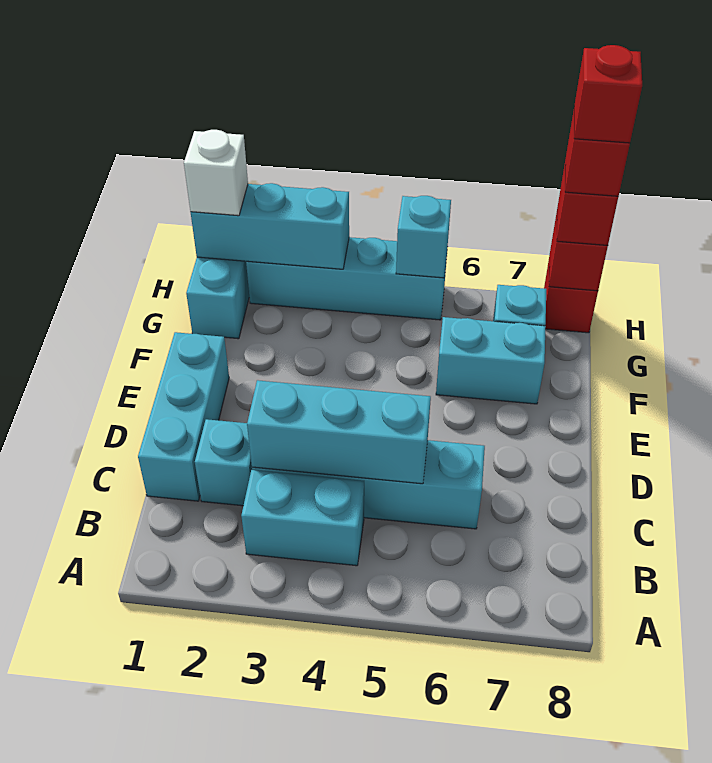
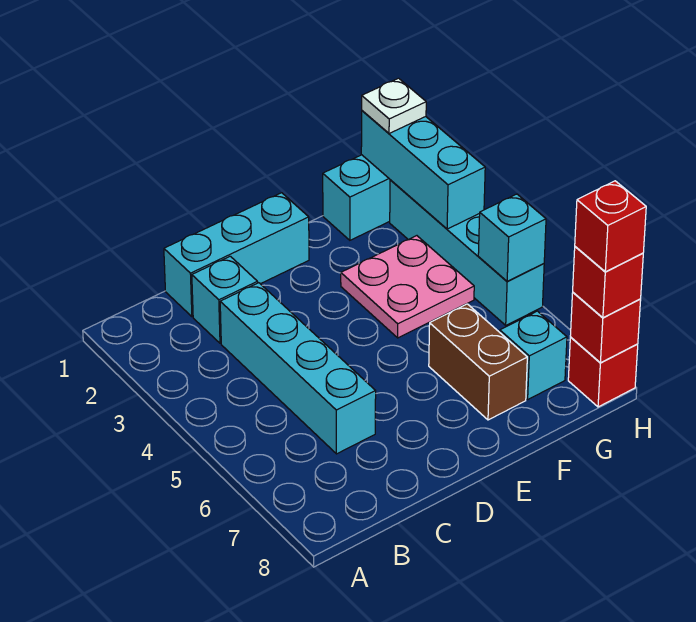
cyan brick B3:B4 level 1 -> none
cyan brick C3:C5 level 2 -> none
none -> pink plate F3:G4 level 1
cyan brick F6:F7 level 1 -> brown brick F6:F7 level 1
white brick H1 level 3 -> white plate H1 level 3
red brick H8 level 5 -> none

